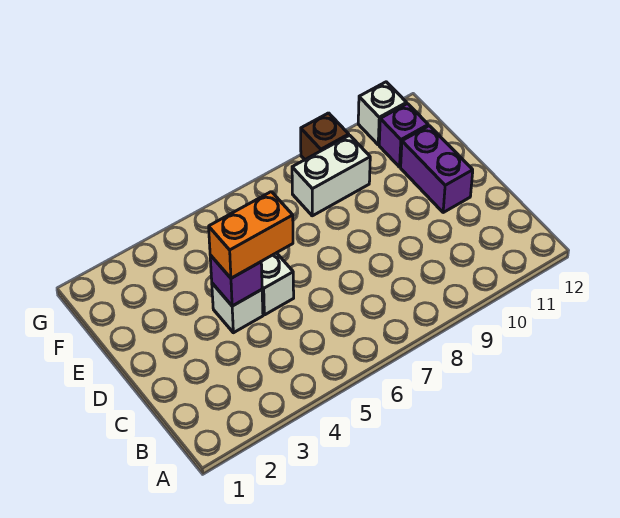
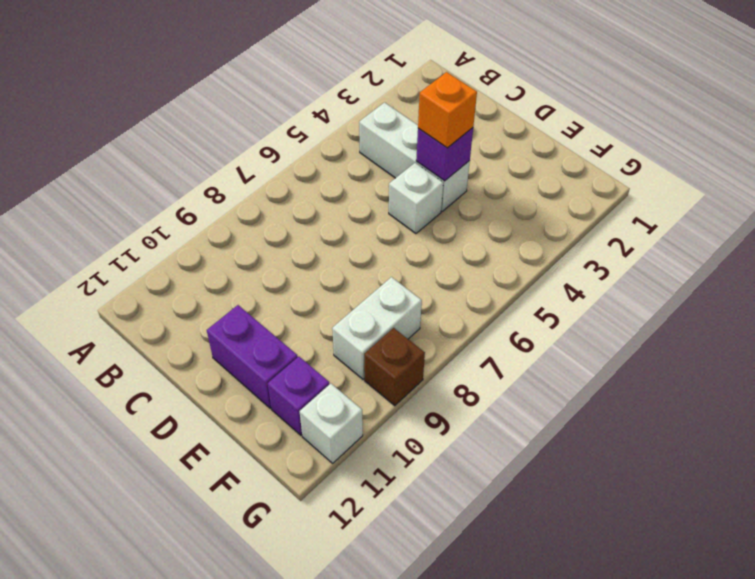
white brick D4 level 1 -> white brick B4:D4 level 1
orange brick D4:D5 level 3 -> orange brick D4 level 3

